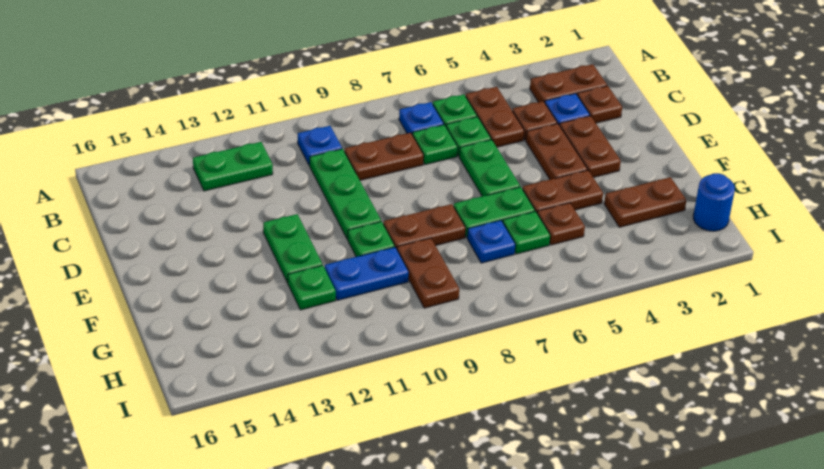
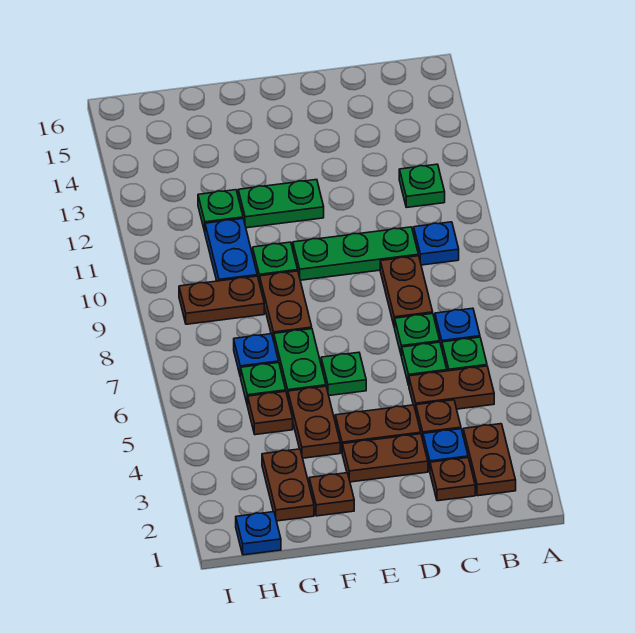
green plate B12:B13 level 1 -> green plate B12 level 1
green plate D6:E6 level 1 -> green plate E6 level 1
none -> brown plate F2 level 1
blue round brick H1 level 1 -> blue plate H1 level 1

